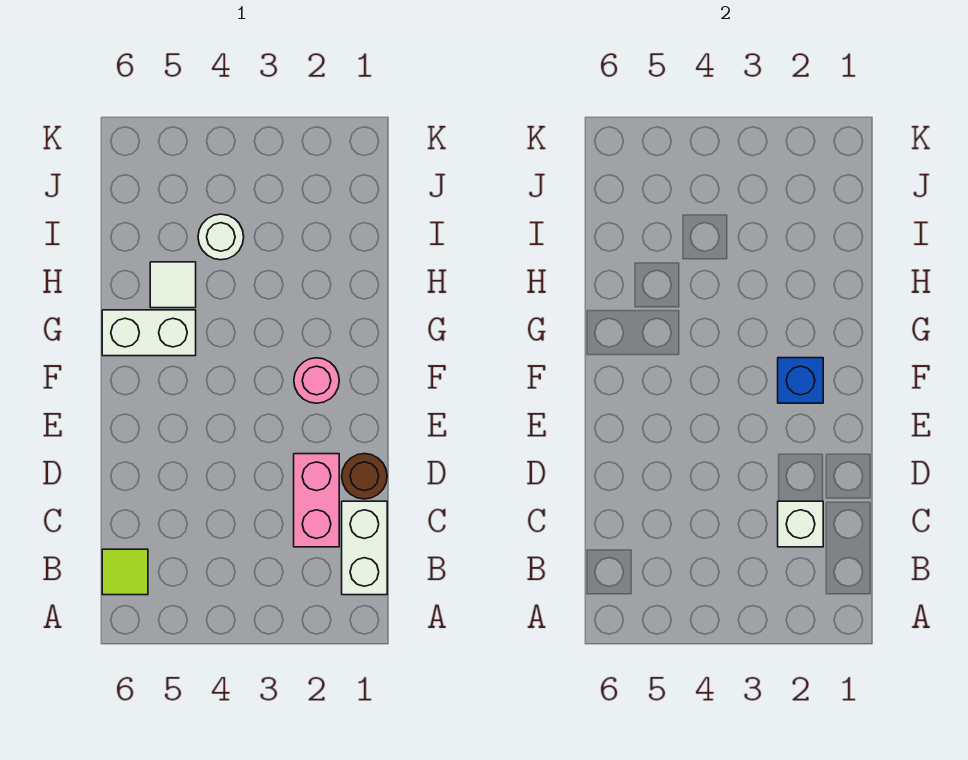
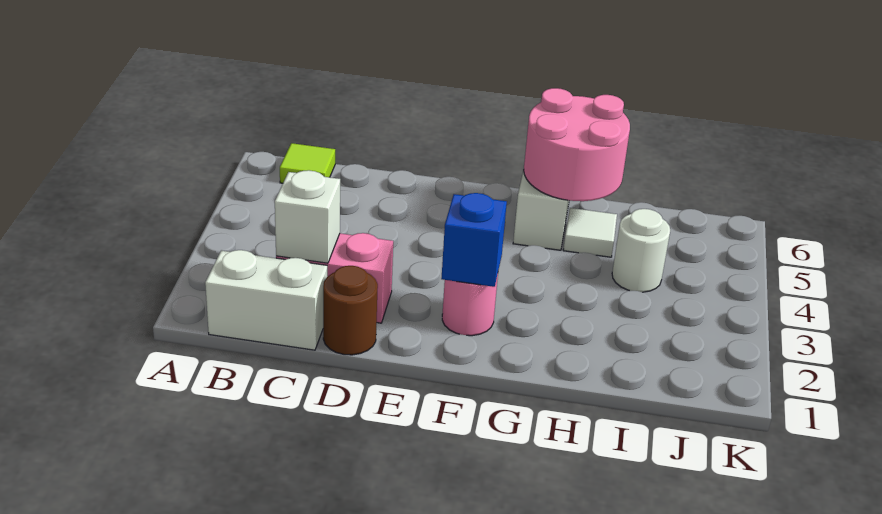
none -> pink round brick G5:H6 level 2

